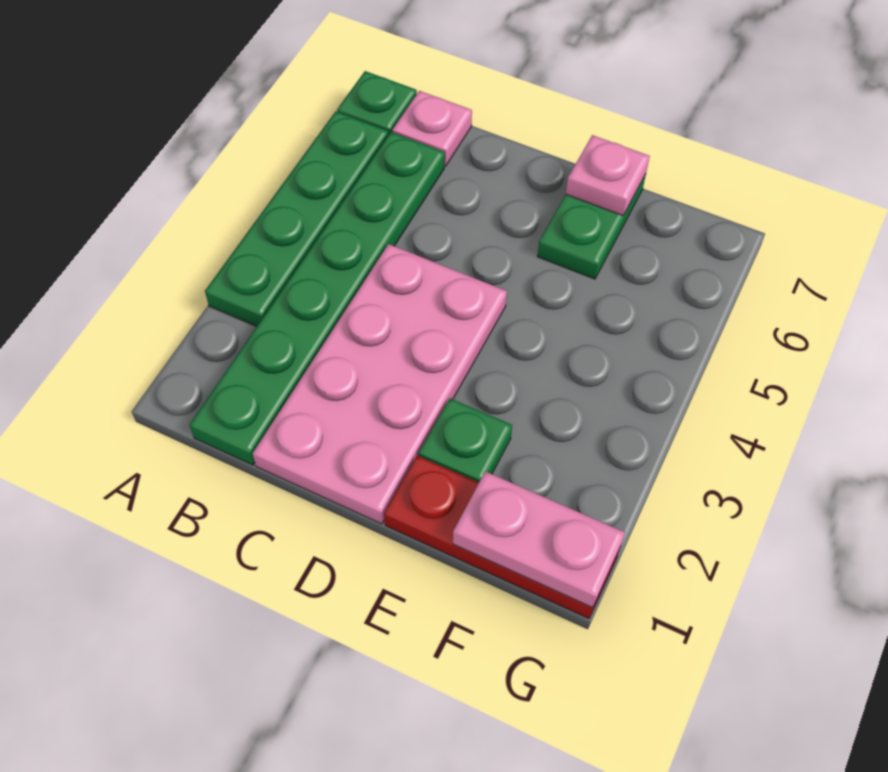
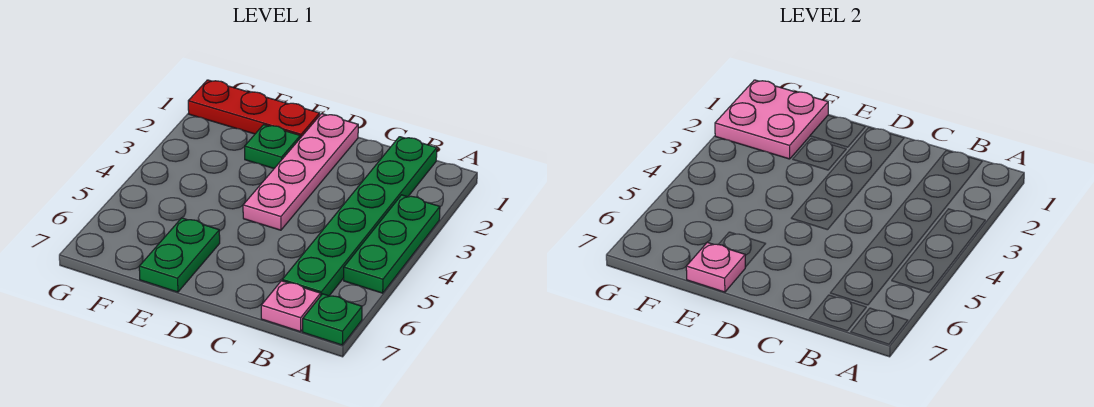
green plate A3:A6 level 1 -> green plate A3:A5 level 1
pink plate C1:D4 level 1 -> pink plate D1:D4 level 1
pink plate F1:G1 level 2 -> pink plate F1:G2 level 2

